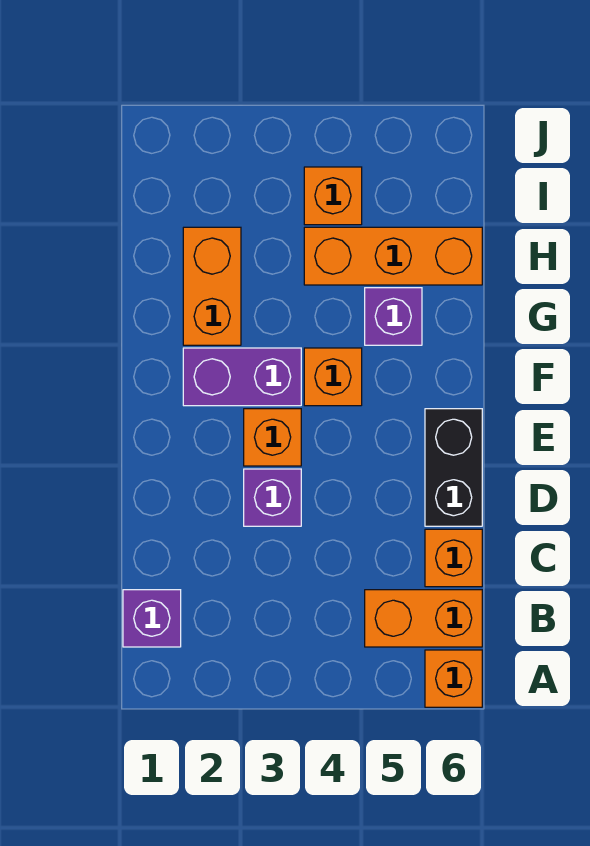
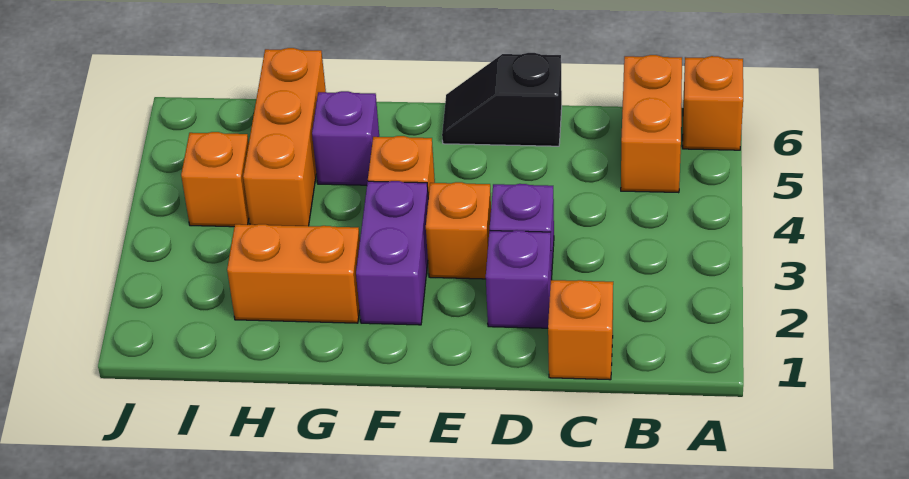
purple brick B1 level 1 -> purple brick D2 level 1
orange brick C6 level 1 -> orange brick C1 level 1
black brick D6:E6 level 1 -> black slope D6:E6 level 1 top D

